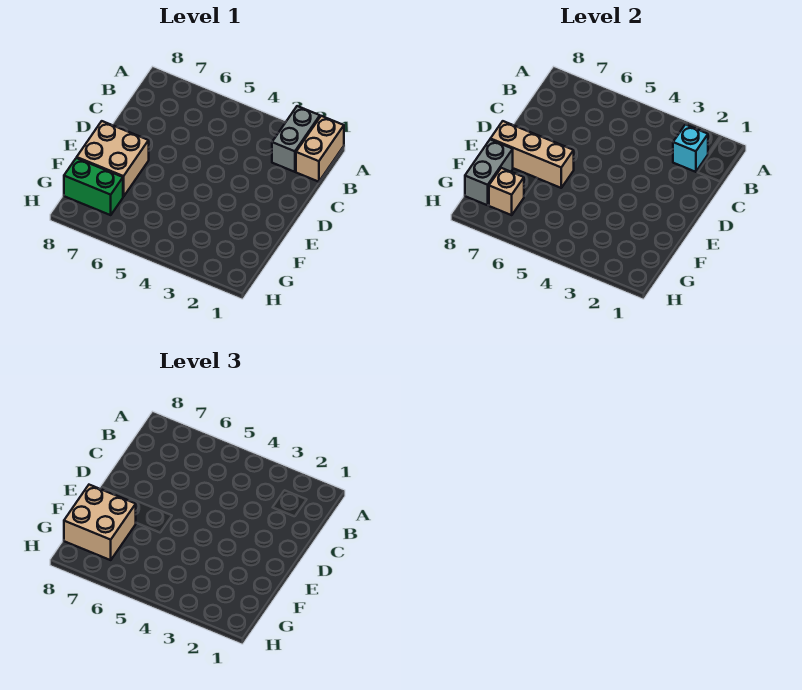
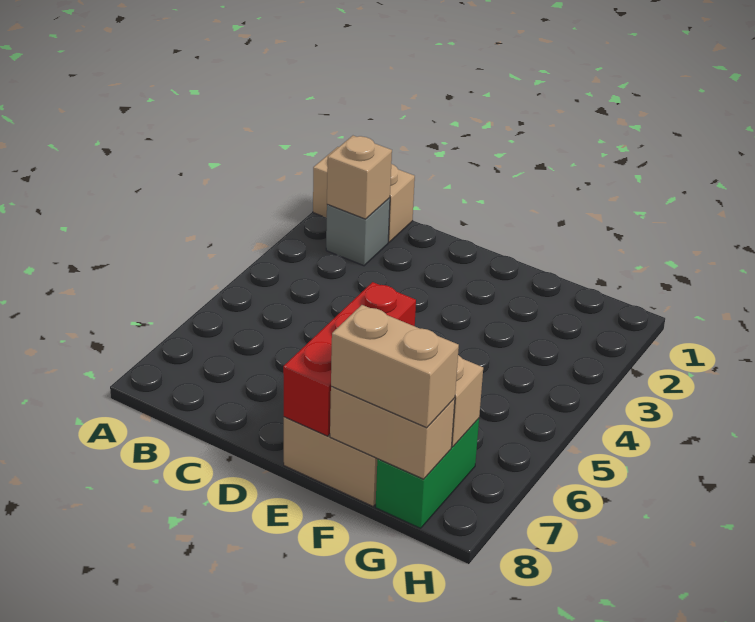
grey brick A2:B2 level 1 -> grey brick B2 level 1
cyan brick B2 level 2 -> tan brick B2 level 2
tan brick E6:E8 level 2 -> red brick E6:E8 level 2
tan brick F7:G8 level 3 -> tan brick F8:G8 level 3
grey brick F8:G8 level 2 -> tan brick F8:G8 level 2

